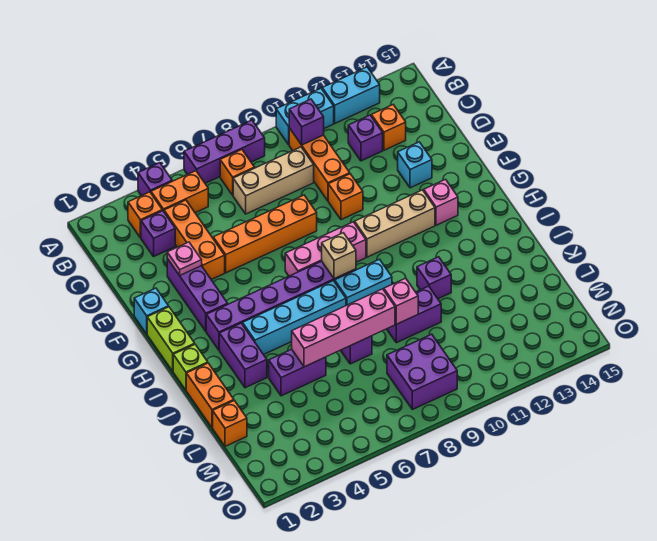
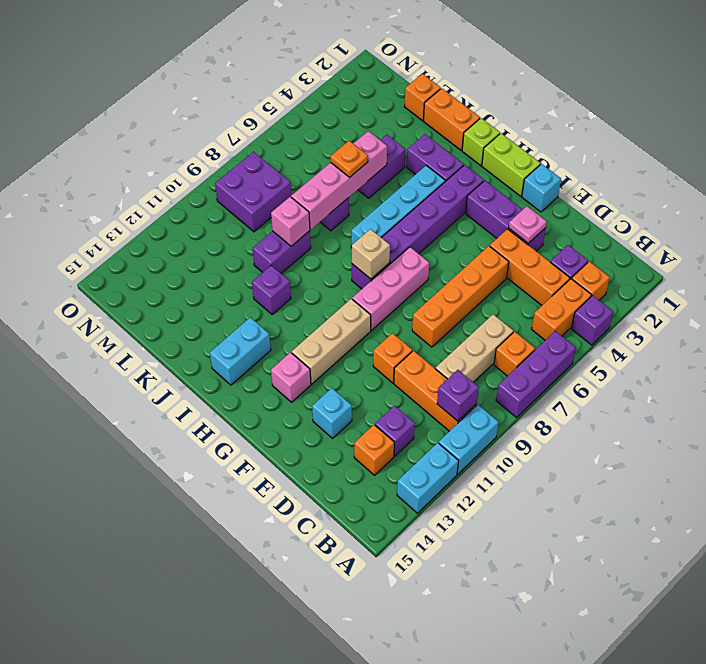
cyan brick I8:I9 level 1 -> cyan brick I13:I14 level 1
none -> orange plate K6 level 3

